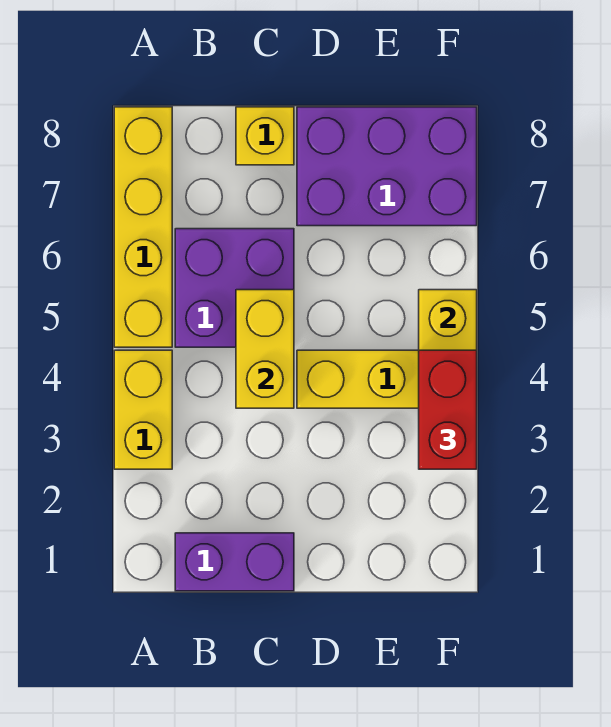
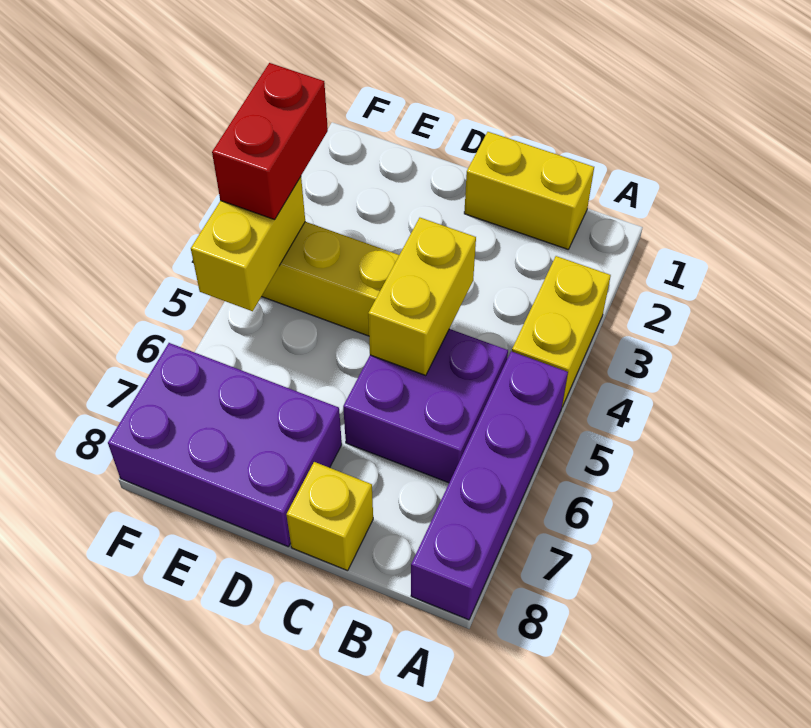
yellow brick A5:A8 level 1 -> purple brick A5:A8 level 1
purple brick B1:C1 level 1 -> yellow brick B1:C1 level 1

